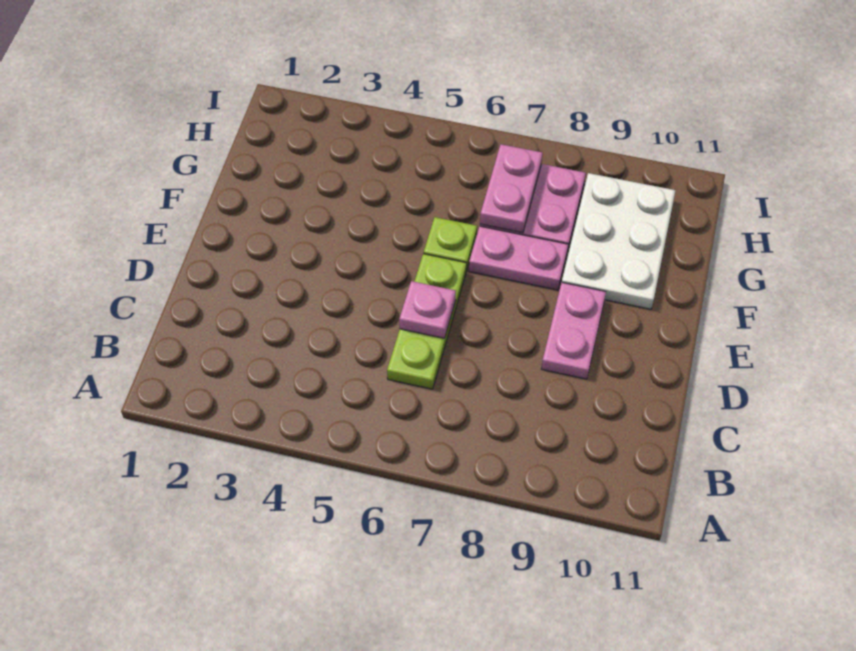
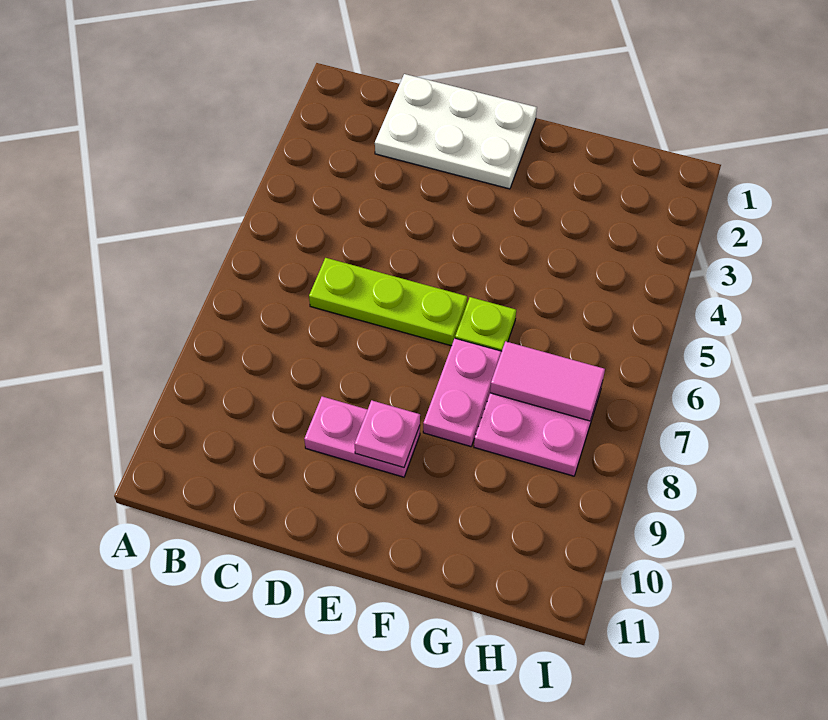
pink plate D6 level 2 -> pink plate E9 level 2
white plate F9:H10 level 1 -> white plate C1:E2 level 1
pink plate G7:H7 level 2 -> pink tile G7:H7 level 2

